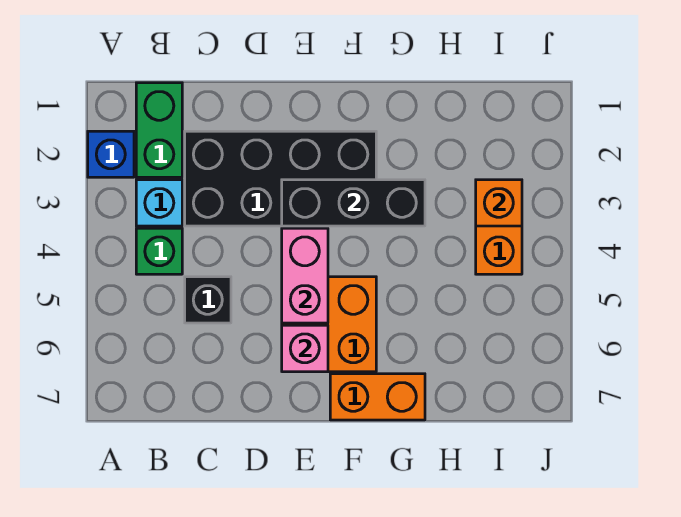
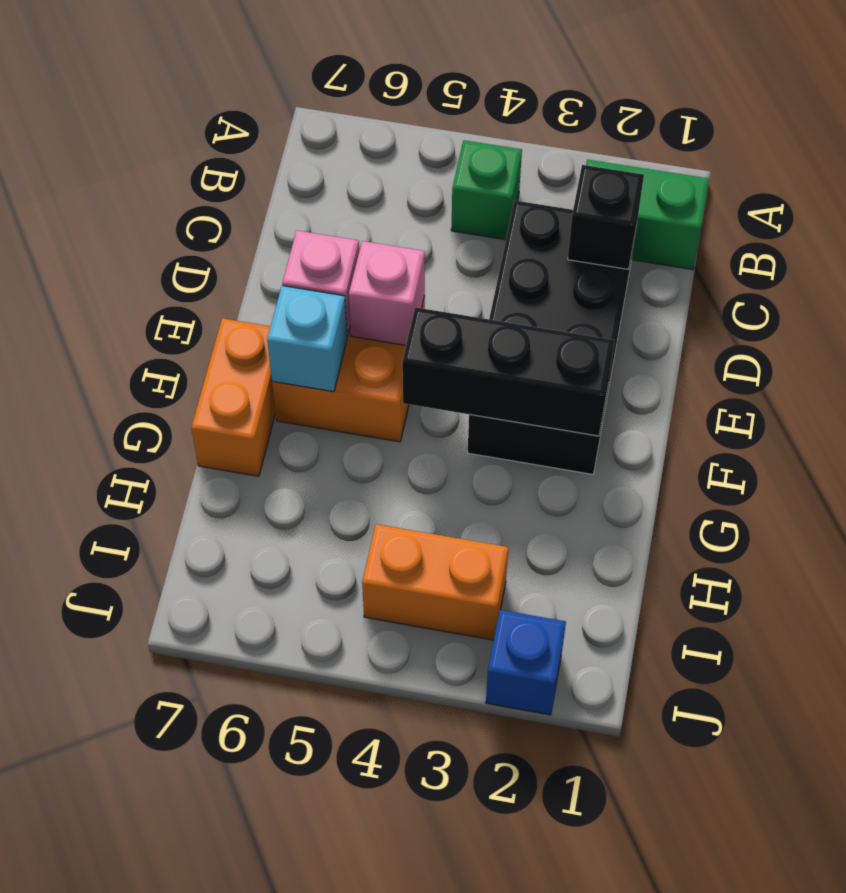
blue brick A2 level 1 -> blue brick J2 level 1
cyan brick B3 level 1 -> cyan brick F6 level 2
black brick C5 level 1 -> black brick C2 level 2
black brick E3:G3 level 2 -> black brick F2:F4 level 2
pink brick E4:E5 level 2 -> pink brick E5 level 2
orange brick I3 level 2 -> none

